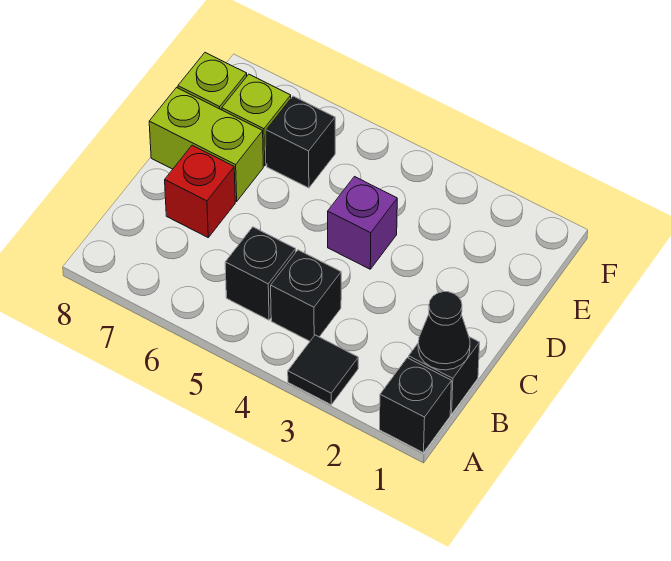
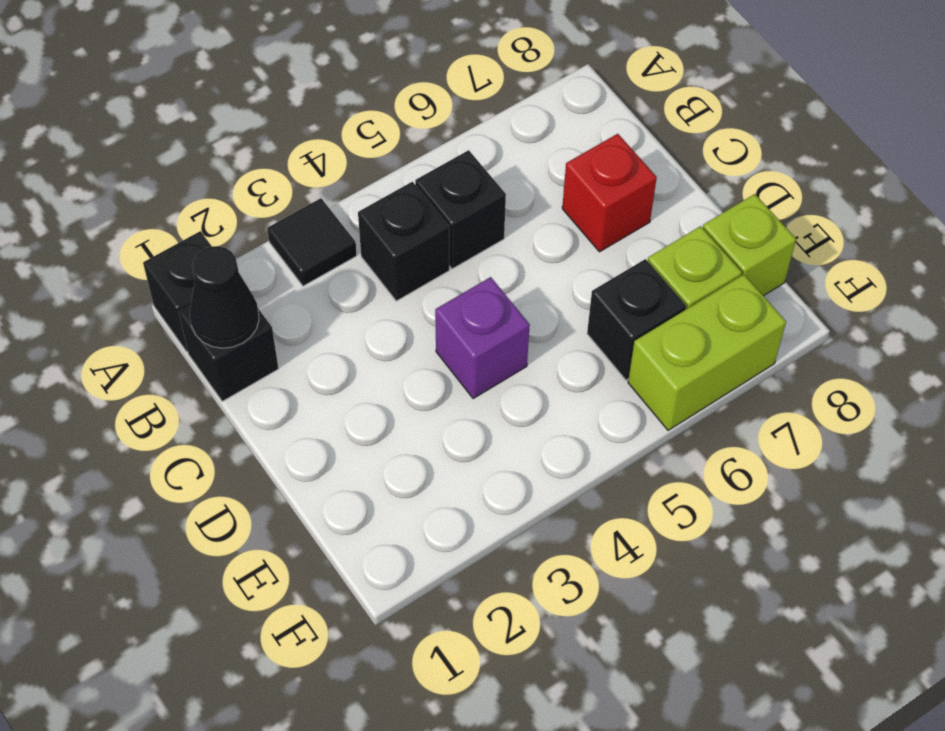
lime brick D7:D8 level 1 -> lime brick F6:F7 level 1

